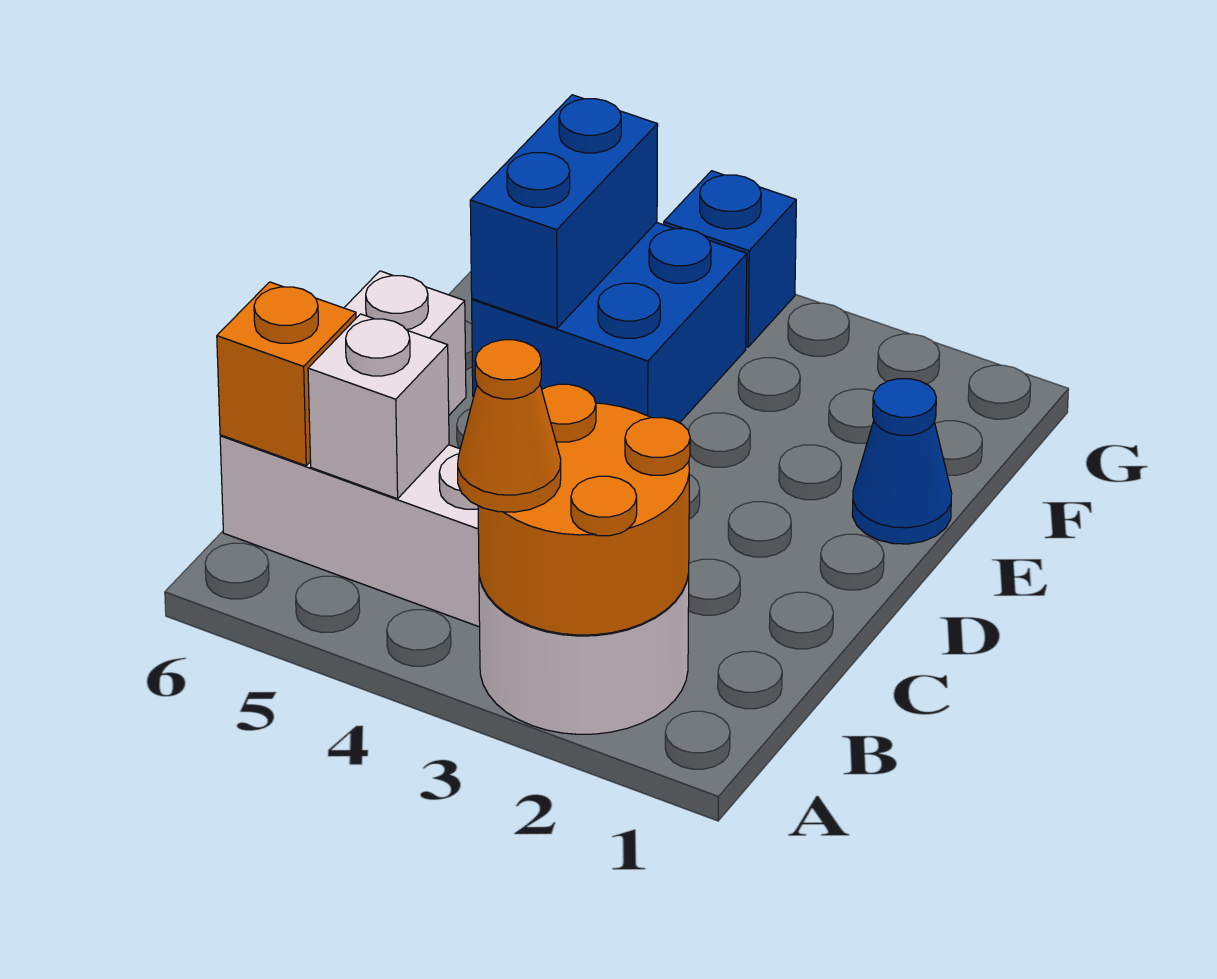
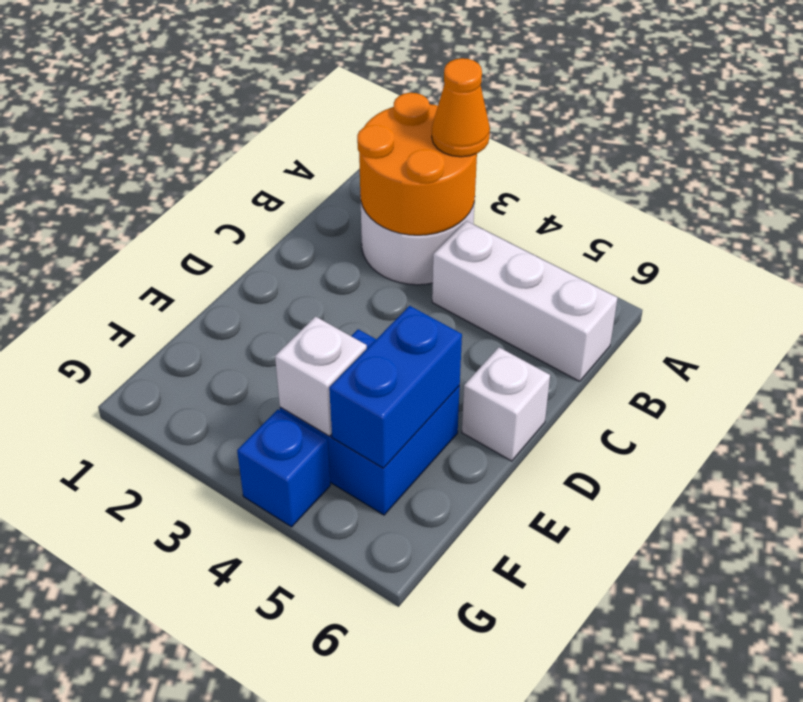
white brick B5 level 2 -> white brick F4 level 2
orange brick B6 level 2 -> none
blue cone E1 level 1 -> none

